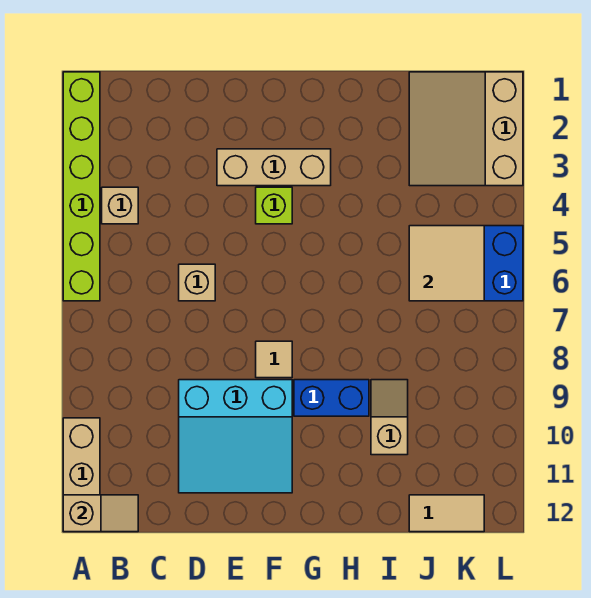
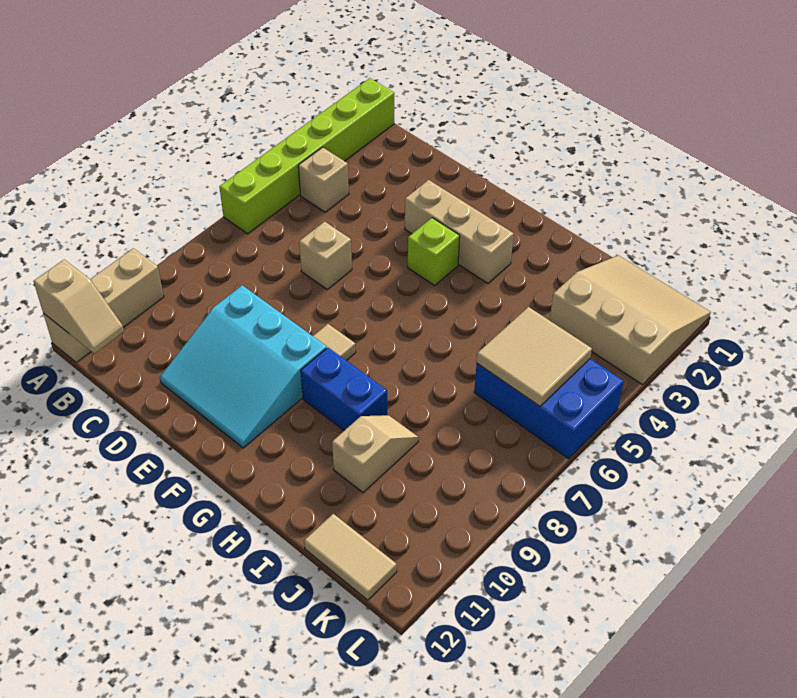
tan slope J1:L3 level 1 top L -> tan slope J1:L3 level 1 top 3

